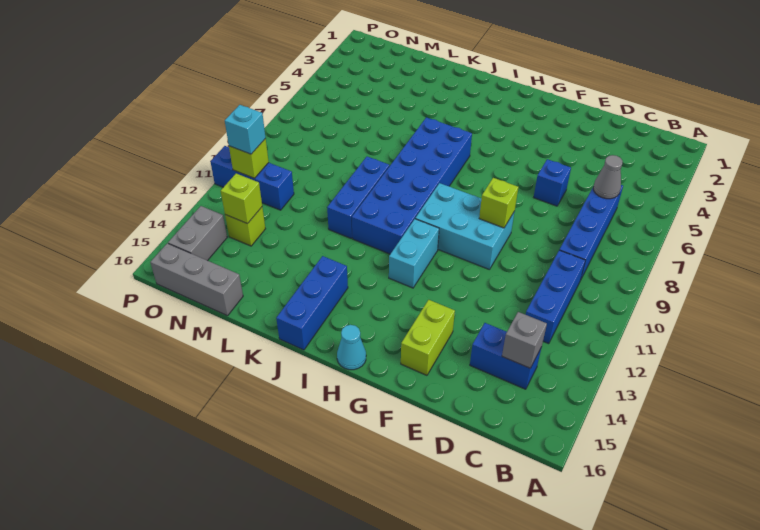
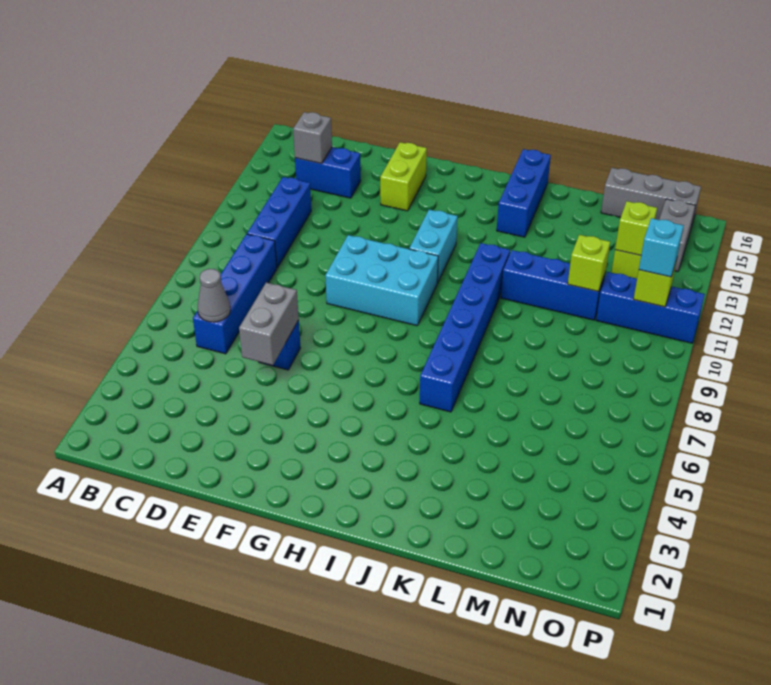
none -> grey brick E5:E6 level 2
lime brick F9 level 2 -> lime brick M11 level 2
cyan cone H16 level 1 -> none
blue brick I6:J11 level 1 -> blue brick J6:J11 level 1
blue brick K9:K11 level 1 -> blue brick K11:M11 level 1

